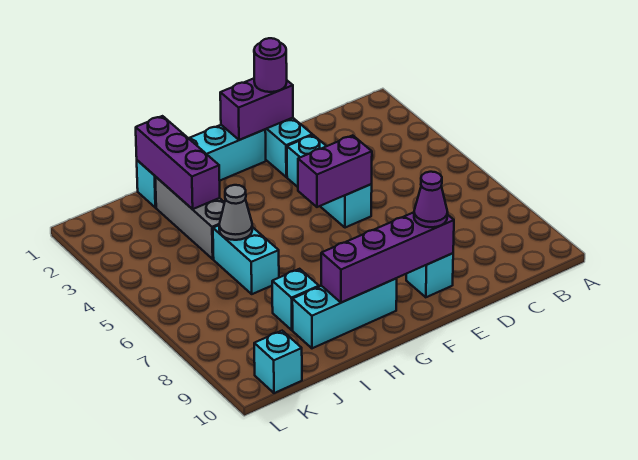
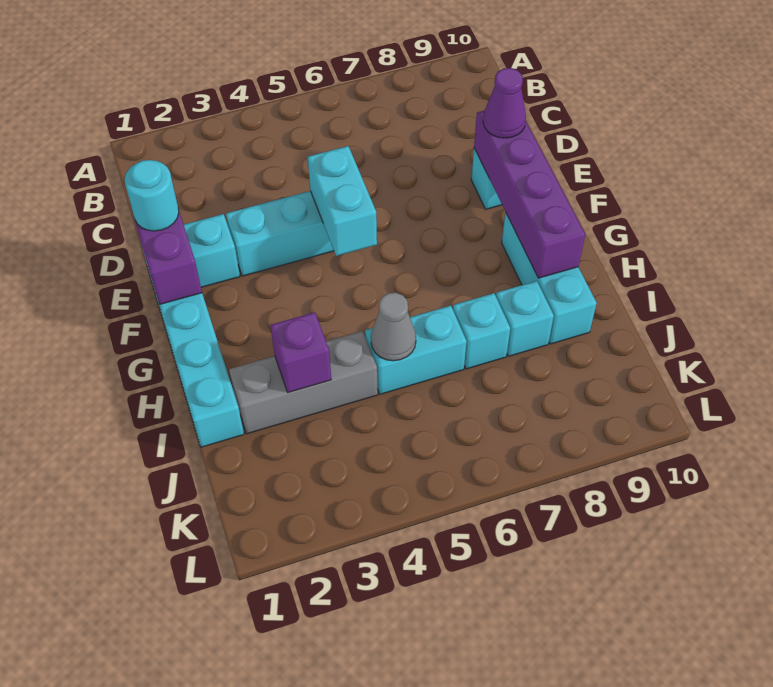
purple round brick E1 level 3 -> cyan round brick E1 level 3
purple brick E5:F5 level 2 -> cyan brick E5:F5 level 2
purple brick I1:I3 level 2 -> purple brick I3 level 2
cyan brick K10 level 1 -> cyan brick I7 level 1

